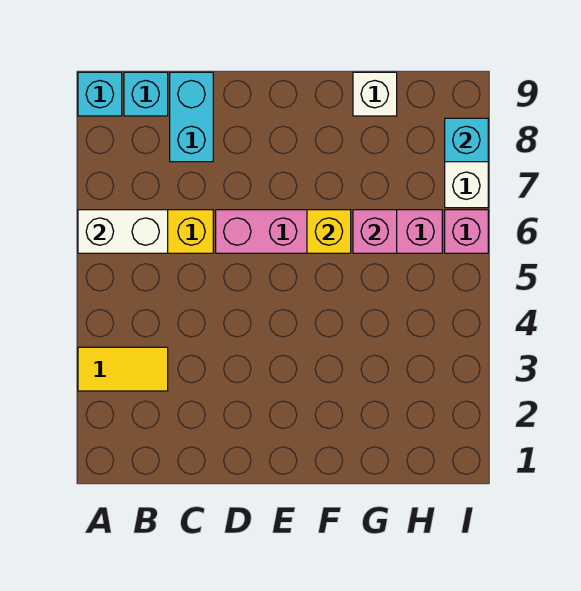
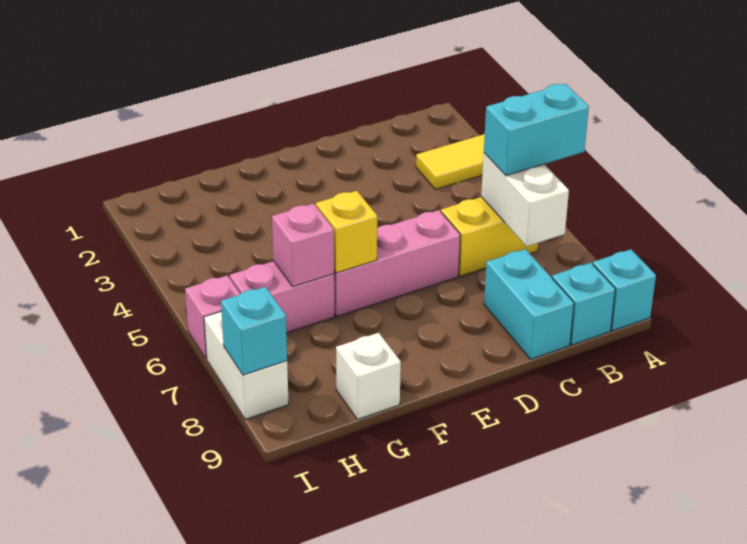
white brick A6:B6 level 2 -> white brick B6:B7 level 2
none -> cyan brick A6:B6 level 3

